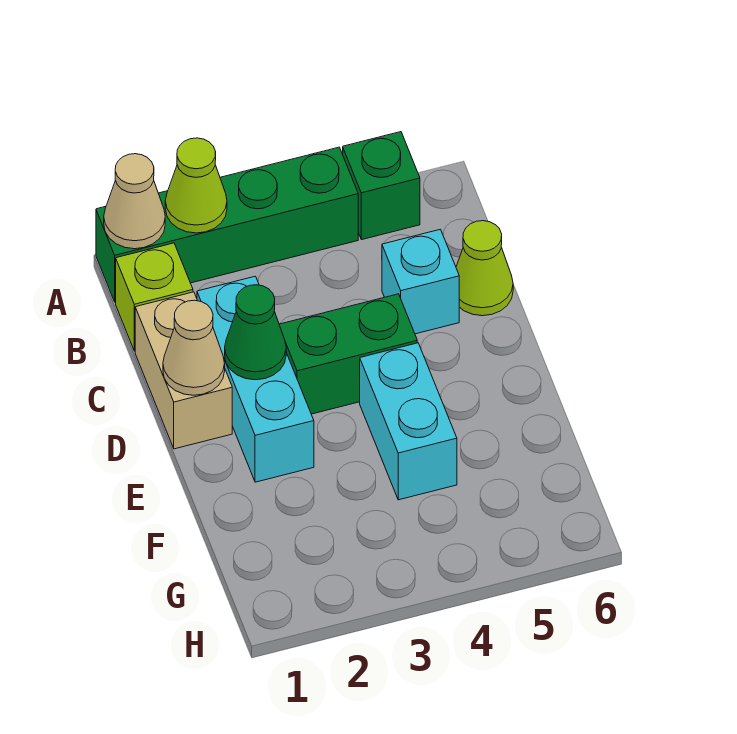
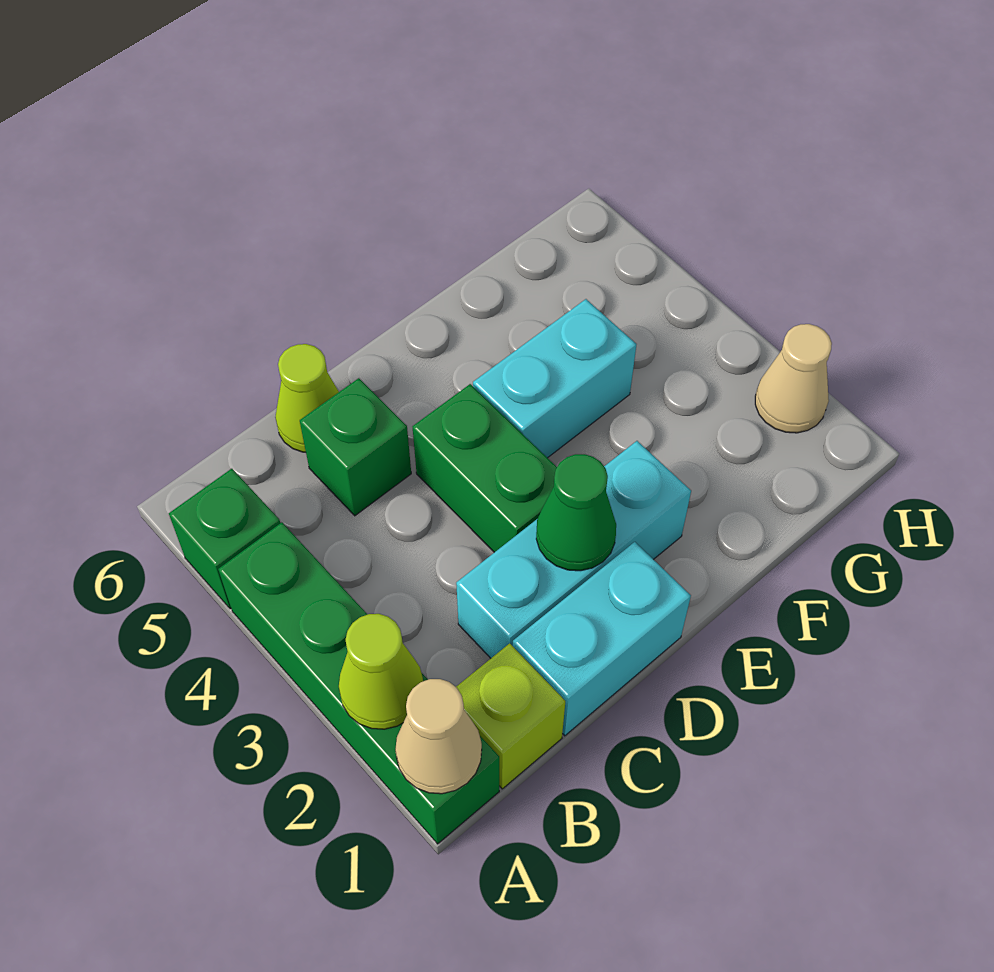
tan brick C1:D1 level 1 -> cyan brick C1:D1 level 1
cyan brick C5 level 1 -> green brick C5 level 1
tan cone D1 level 2 -> tan cone H2 level 1

